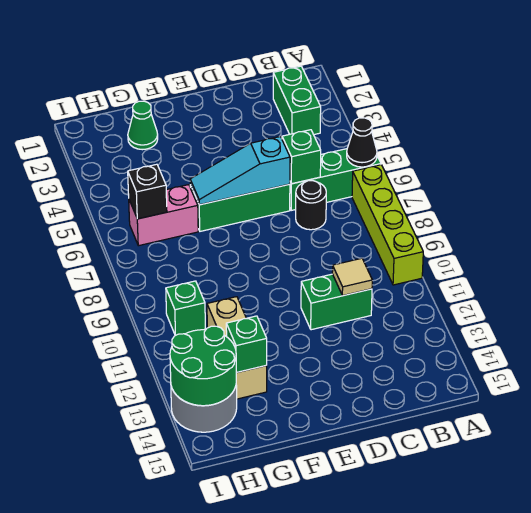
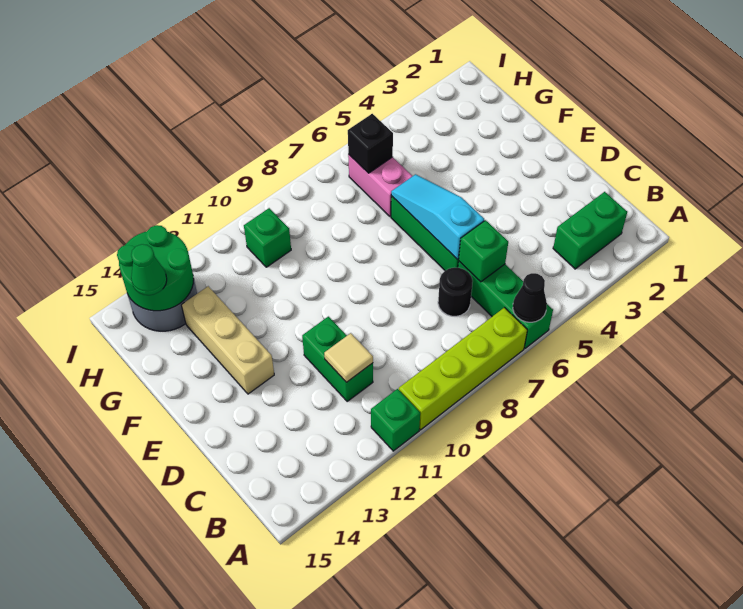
green cone G2 level 1 -> green cone H14 level 3
tan brick G11:G13 level 1 -> tan brick E13:G13 level 1
green brick G13 level 2 -> green brick A11 level 1

